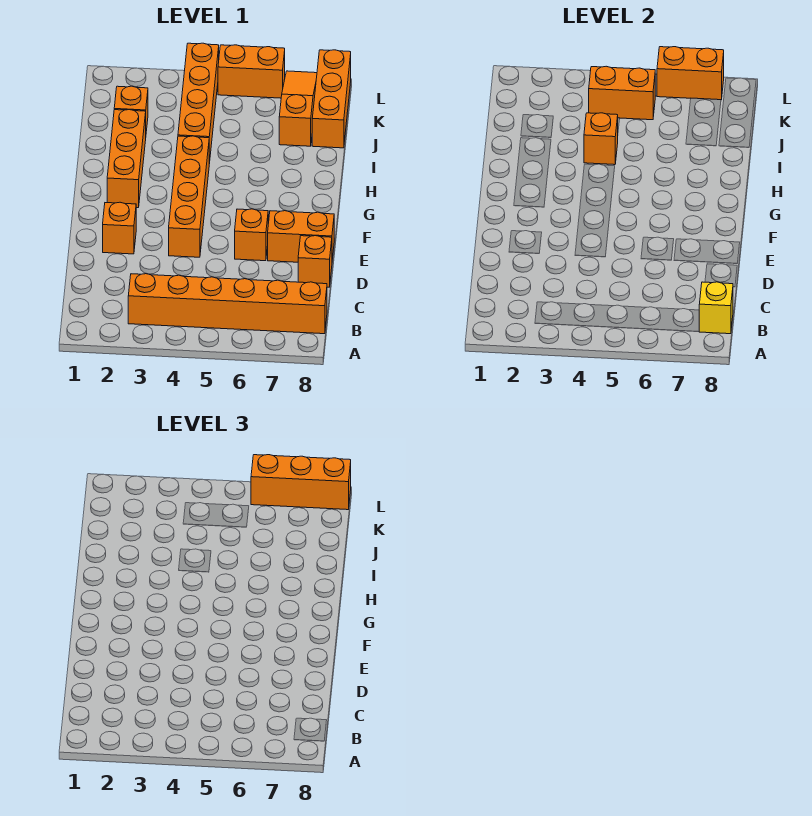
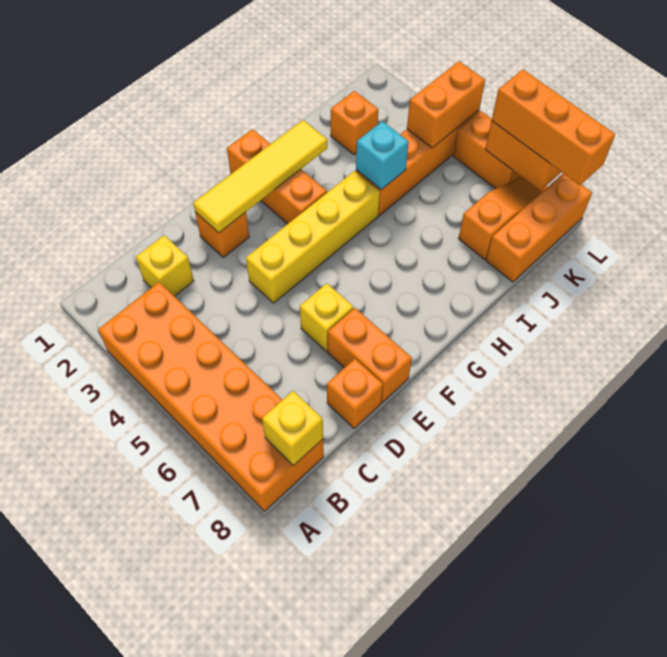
orange brick B3:B8 level 1 -> orange brick A3:B8 level 1
none -> yellow brick C2 level 1
none -> yellow tile E2:H2 level 2
orange brick E4:H4 level 1 -> yellow brick E4:H4 level 1
orange brick E6 level 1 -> yellow brick E6 level 1
orange brick G2:I2 level 1 -> orange brick G1:G3 level 1
orange brick I4 level 2 -> cyan brick I4 level 2
orange brick K4:K5 level 2 -> orange brick K4:L4 level 2

